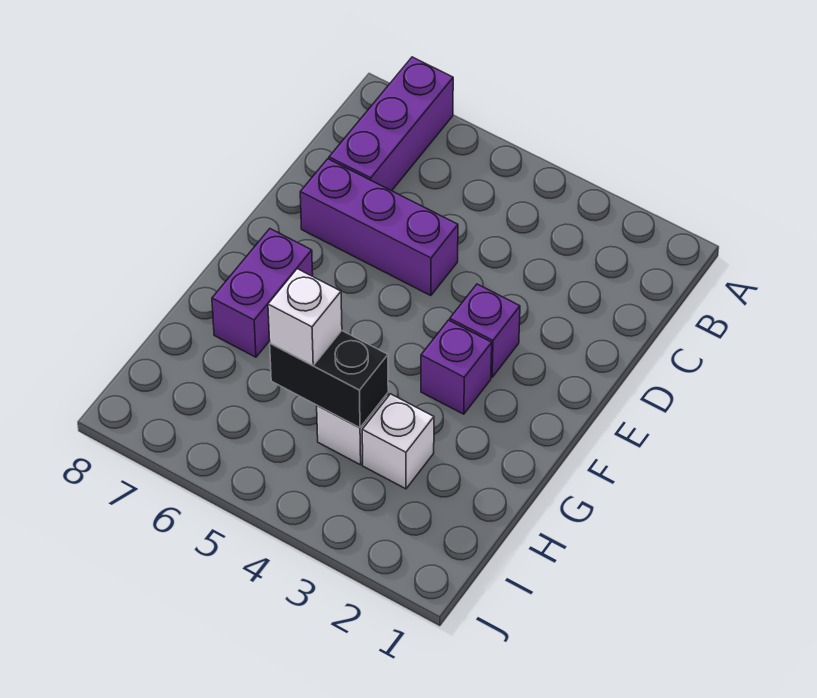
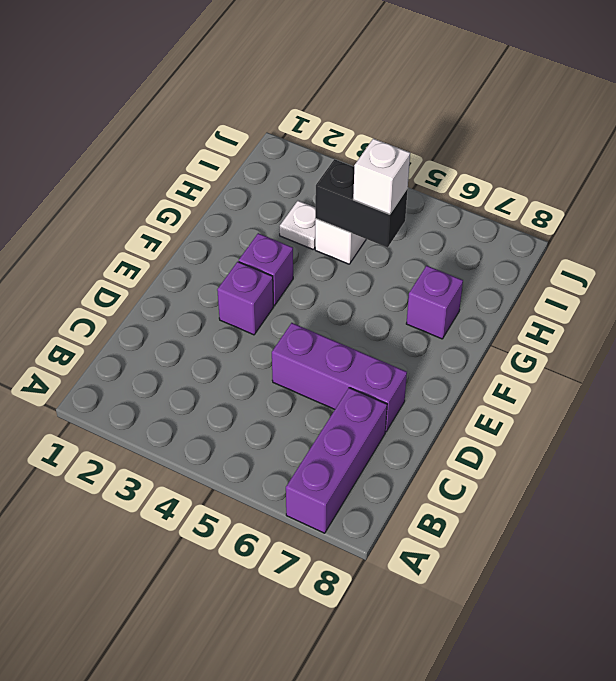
purple brick F7:G7 level 1 -> purple brick G7 level 1
white brick H3 level 1 -> white plate H3 level 1

